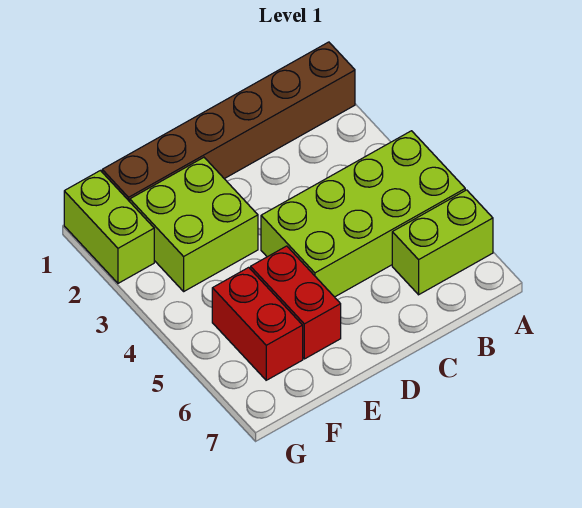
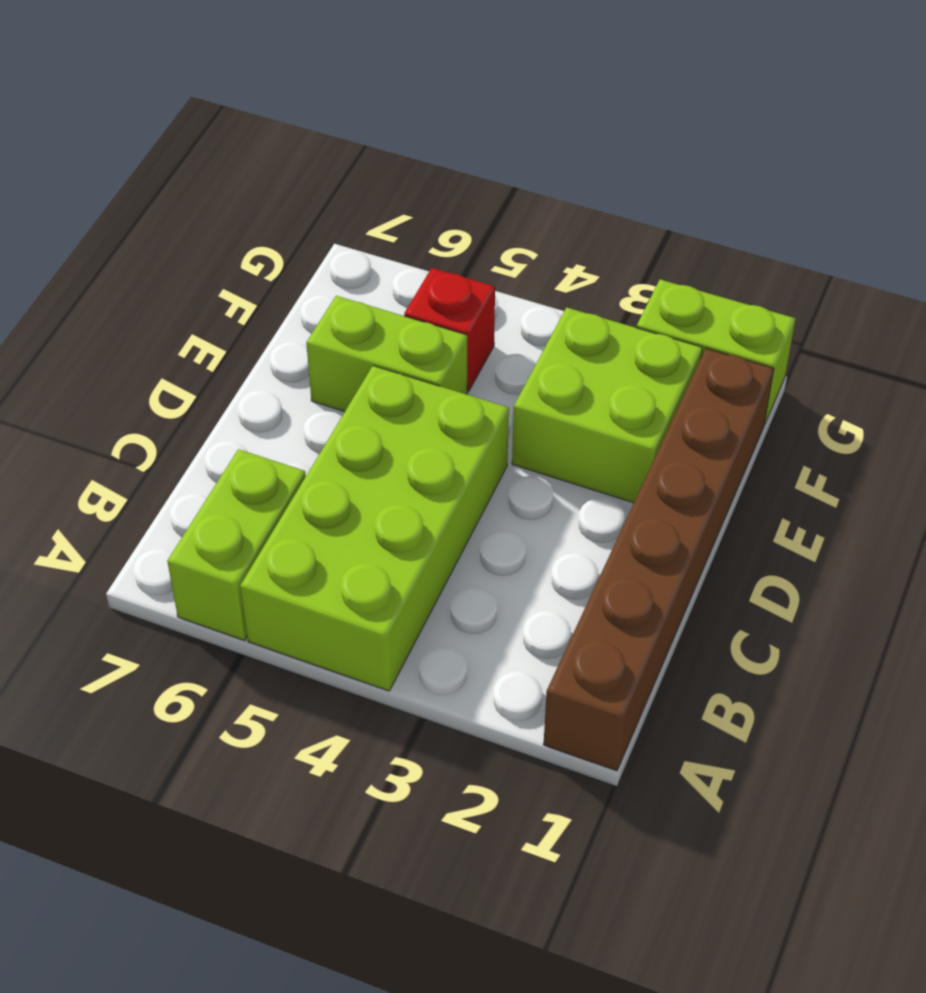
red brick E5:E6 level 1 -> lime brick E5:E6 level 1
red brick F5:F6 level 1 -> red brick F5 level 1

